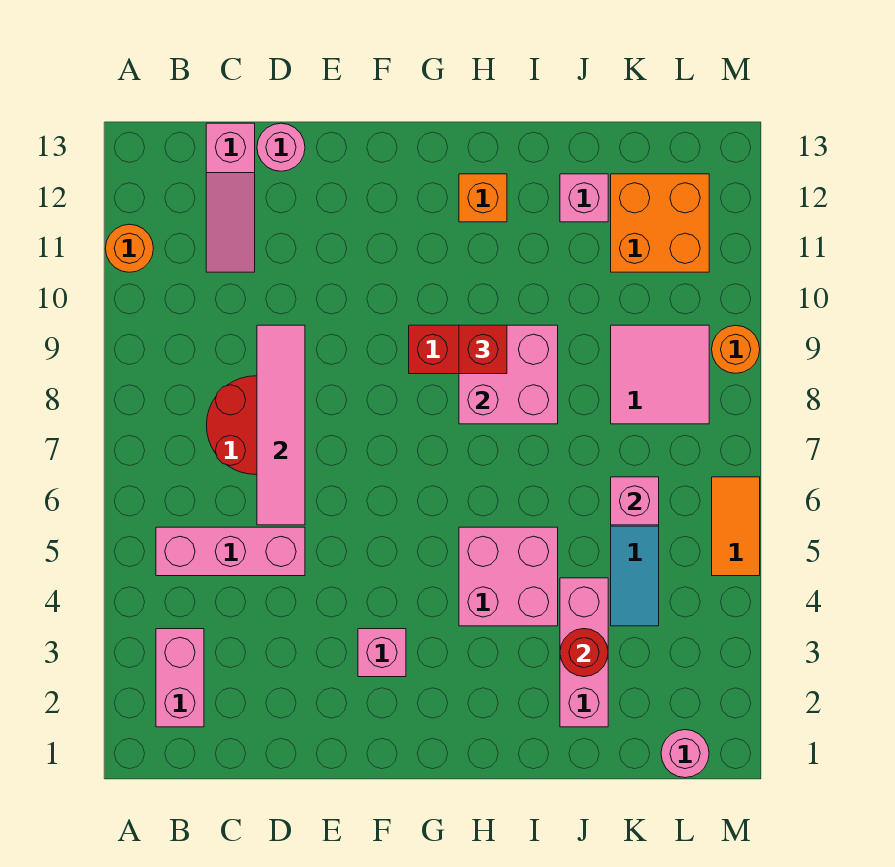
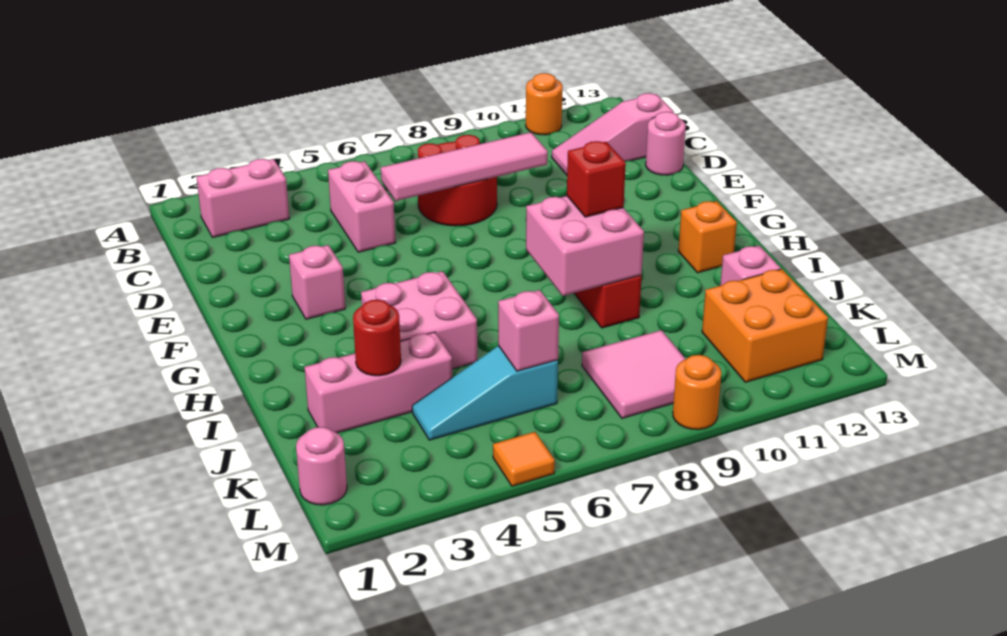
pink brick B5:D5 level 1 -> pink brick C5:D5 level 1
orange tile M5:M6 level 1 -> orange tile M5 level 1

